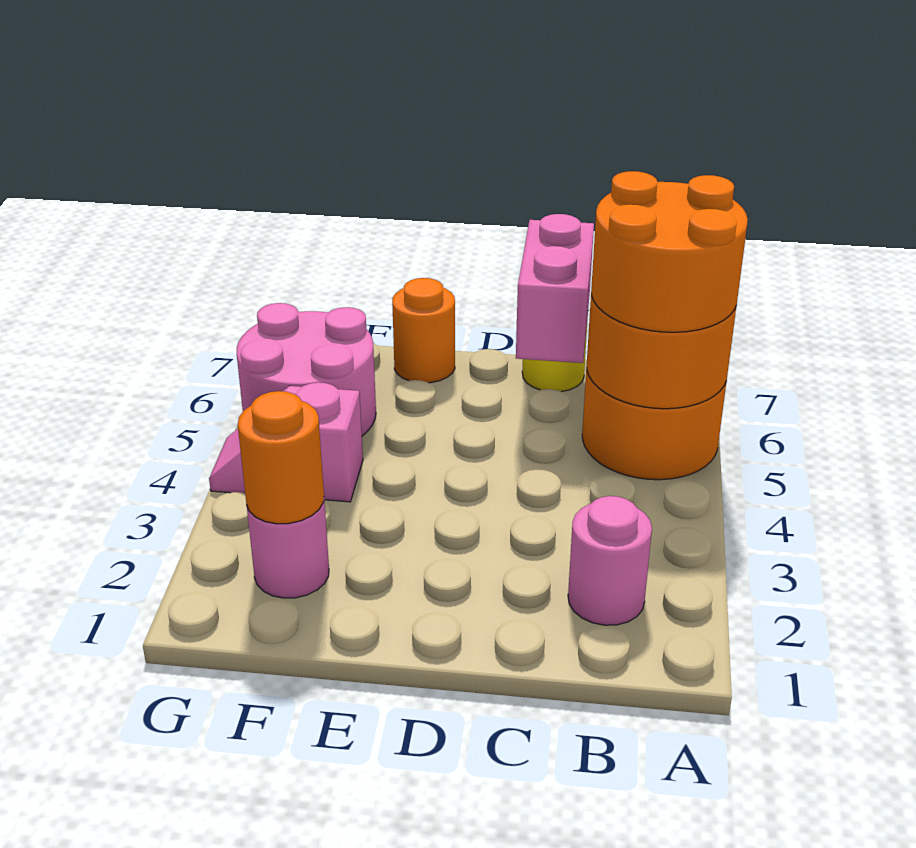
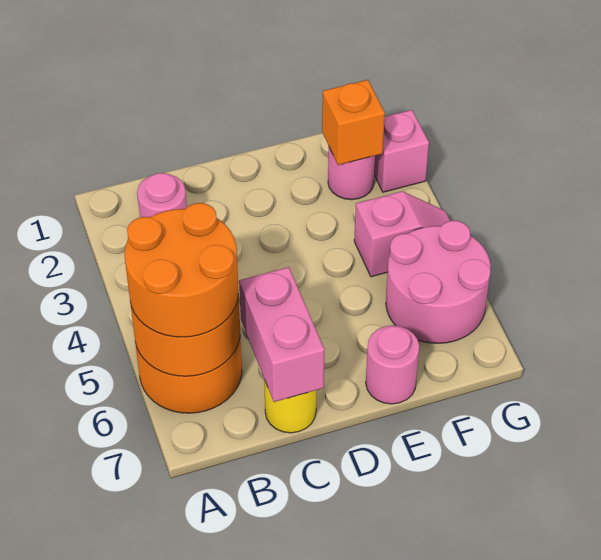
orange round brick E7 level 1 -> pink round brick E7 level 1
orange round brick F2 level 2 -> orange brick F2 level 2
none -> pink brick G2 level 1

